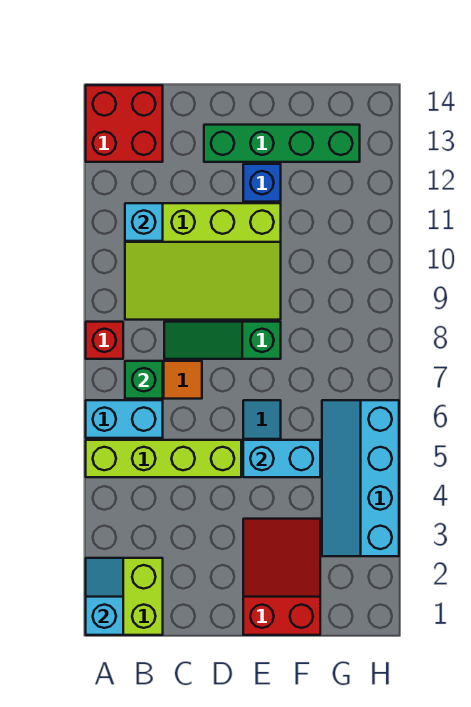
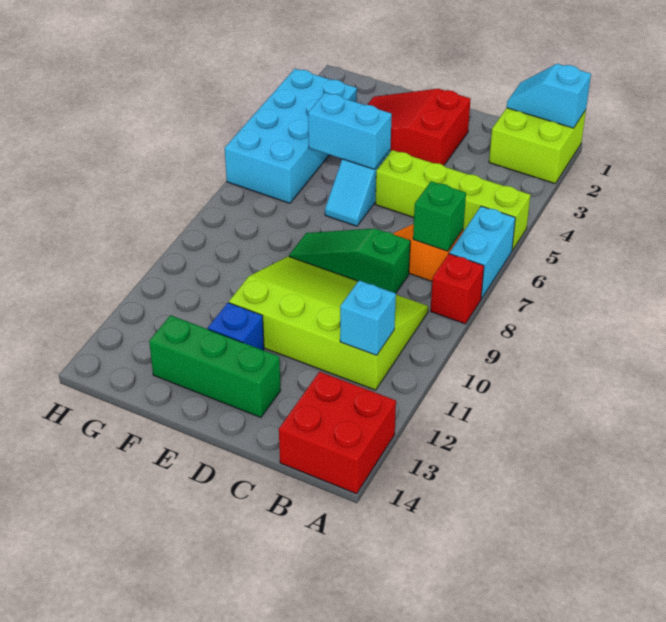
cyan slope A1:A2 level 2 top 1 -> cyan slope A1:B1 level 2 top A
cyan brick A6:B6 level 1 -> cyan brick A6:A7 level 1
green slope C8:E8 level 1 top E -> green slope C8:E8 level 1 top C
green brick D13:G13 level 1 -> green brick D13:F13 level 1
red slope E1:F3 level 1 top 1 -> red slope D2:F3 level 1 top D
cyan slope G3:H6 level 1 top H -> cyan brick G3:H6 level 1

